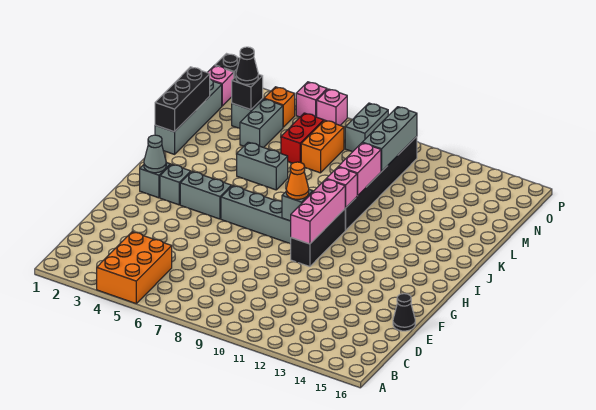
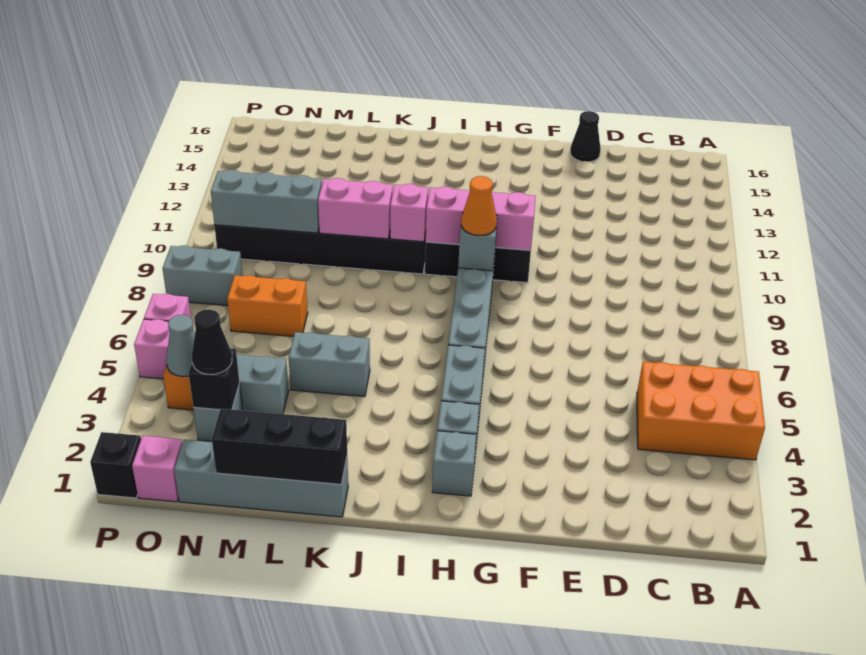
grey cone H2 level 2 -> grey cone O4 level 2
grey brick K5:K6 level 1 -> grey brick K5:L5 level 1
red brick M6:N6 level 1 -> none

